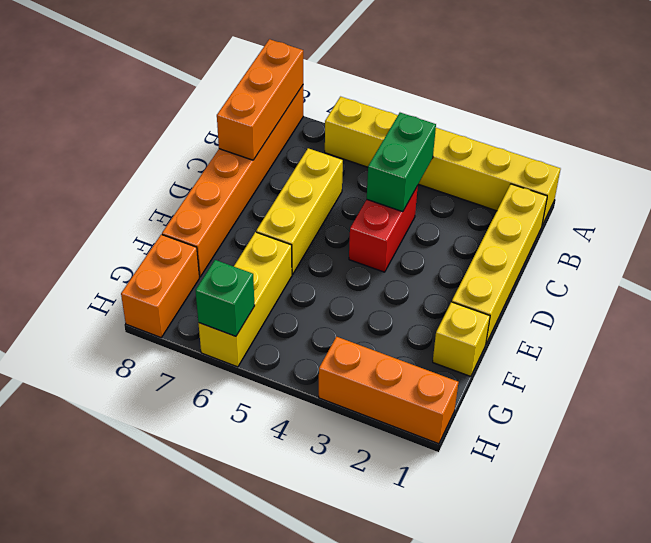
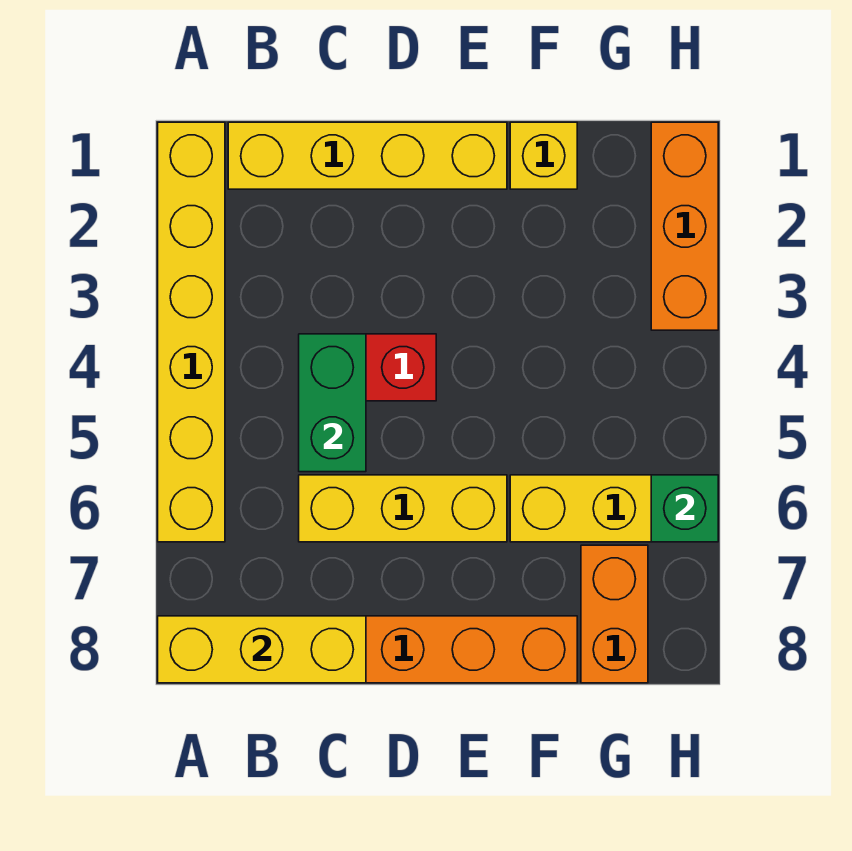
orange brick A8:C8 level 2 -> yellow brick A8:C8 level 2
green brick B4:C4 level 2 -> green brick C4:C5 level 2
orange brick G8:H8 level 1 -> orange brick G7:G8 level 1

